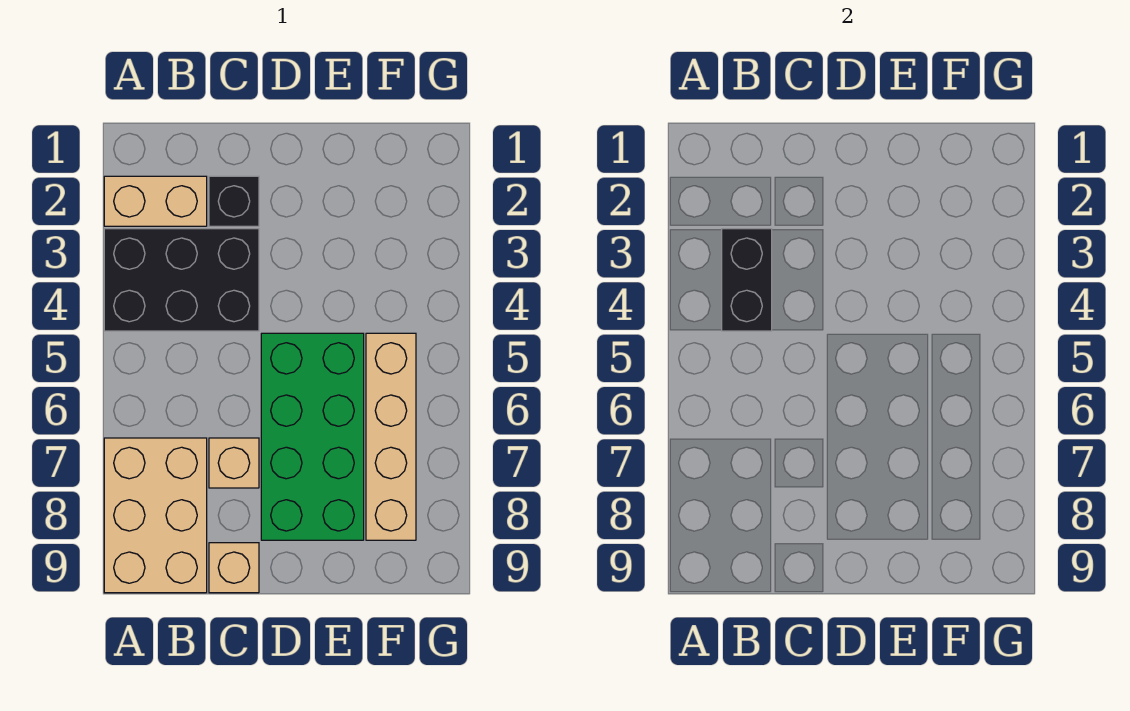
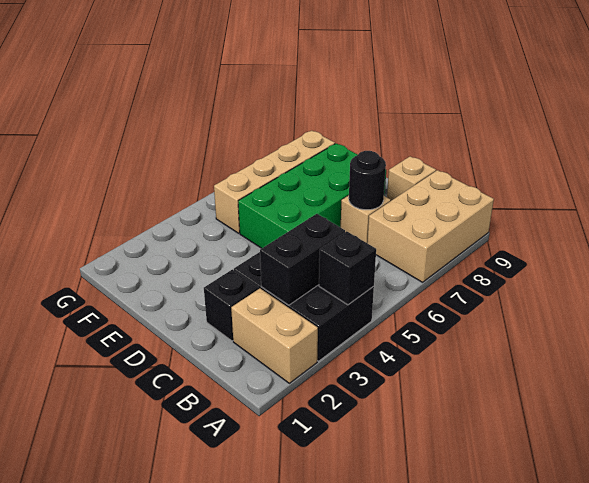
none -> black brick A4 level 2
none -> black round brick C7 level 2

